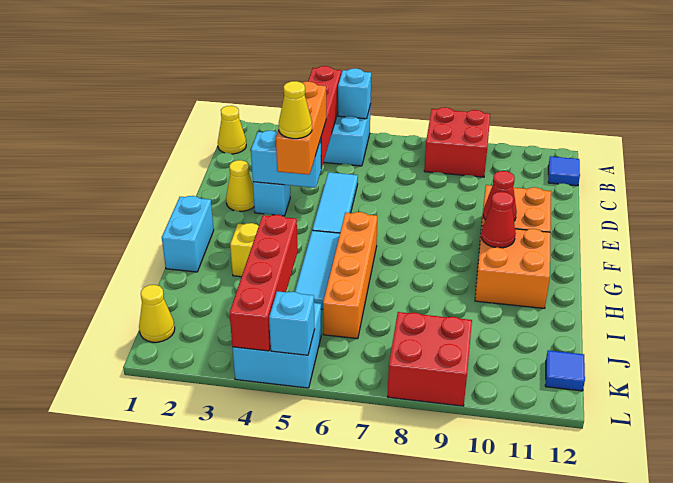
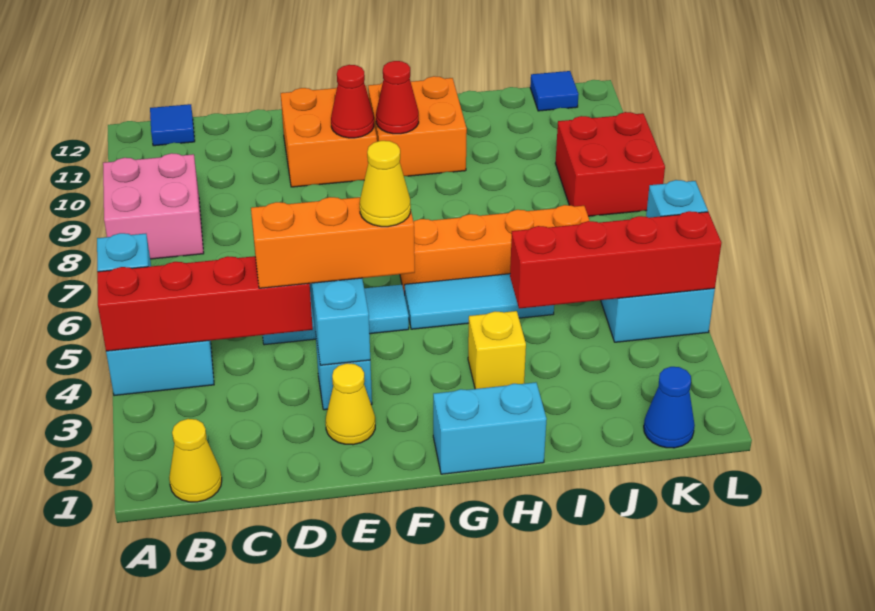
red brick A8:B9 level 1 -> pink brick A8:B9 level 1
yellow cone K1 level 1 -> blue cone K1 level 1

